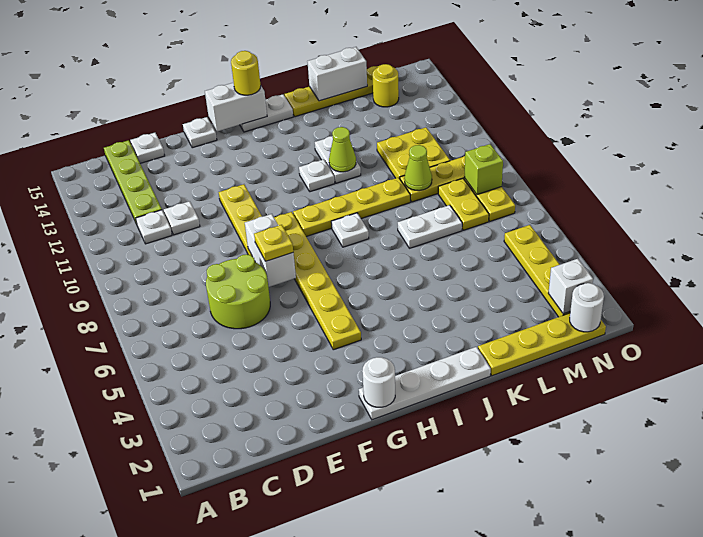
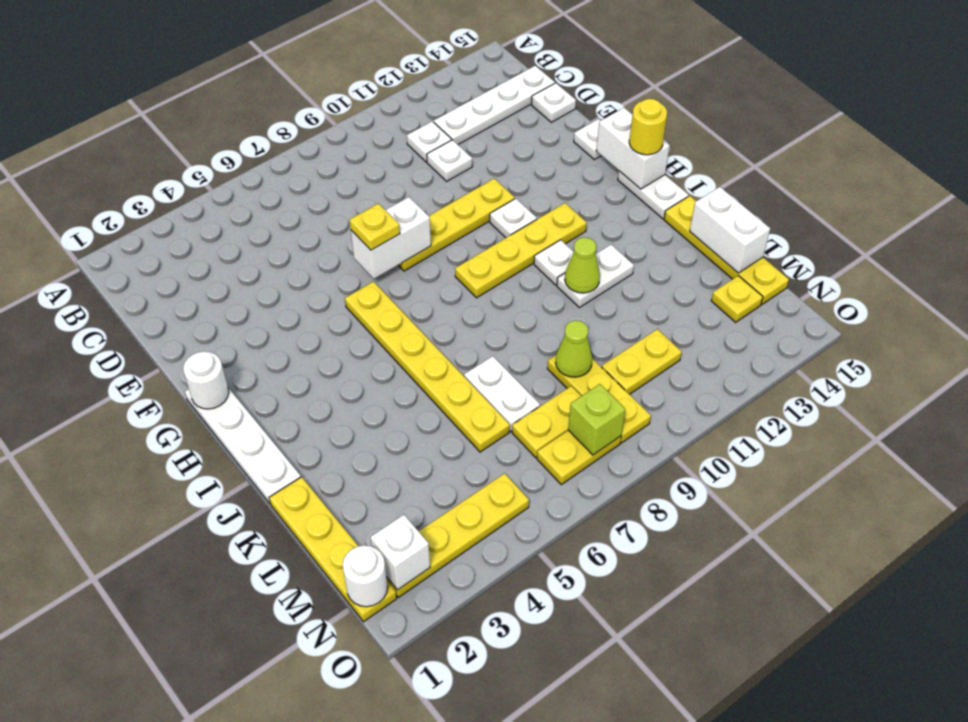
lime plate C12:C15 level 1 -> white plate C12:C15 level 1
lime round brick D6:E7 level 1 -> none
yellow plate G4:G9 level 1 -> yellow plate G6:L6 level 1
yellow plate H9:K9 level 1 -> yellow plate H9:H12 level 1
white plate I8 level 1 -> white plate G11 level 1
yellow plate L10:M11 level 1 -> yellow plate M10:M11 level 1
yellow round brick M14 level 1 -> yellow plate M14 level 1

